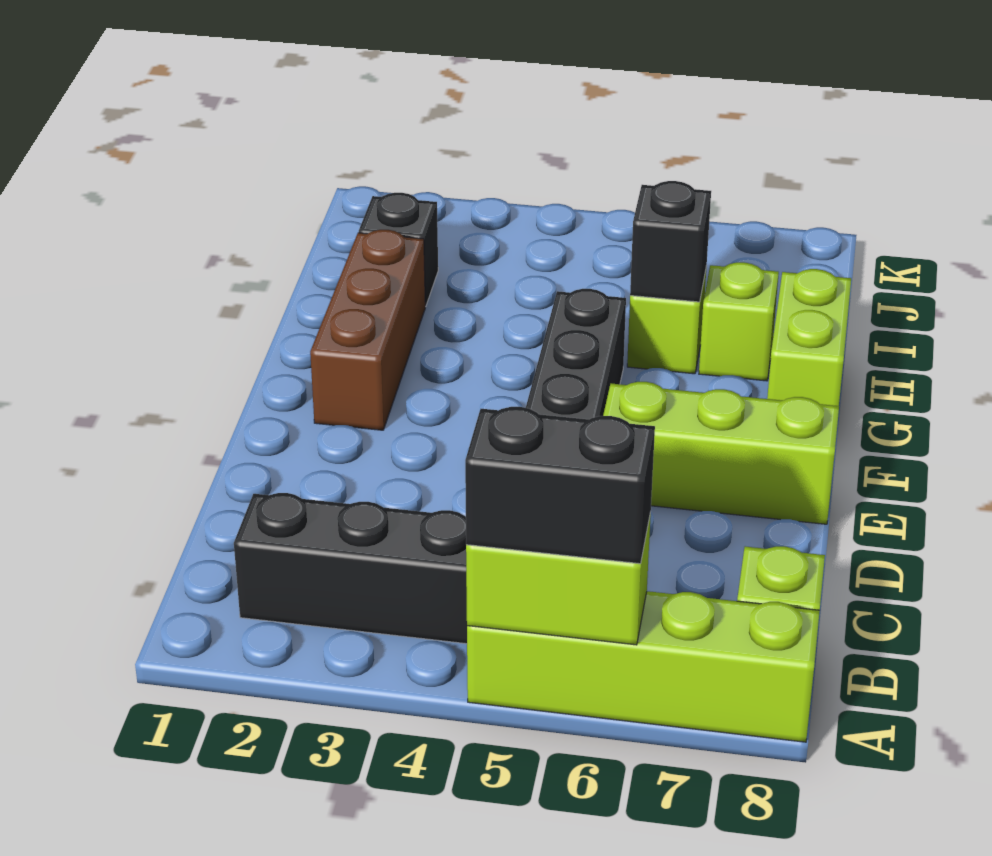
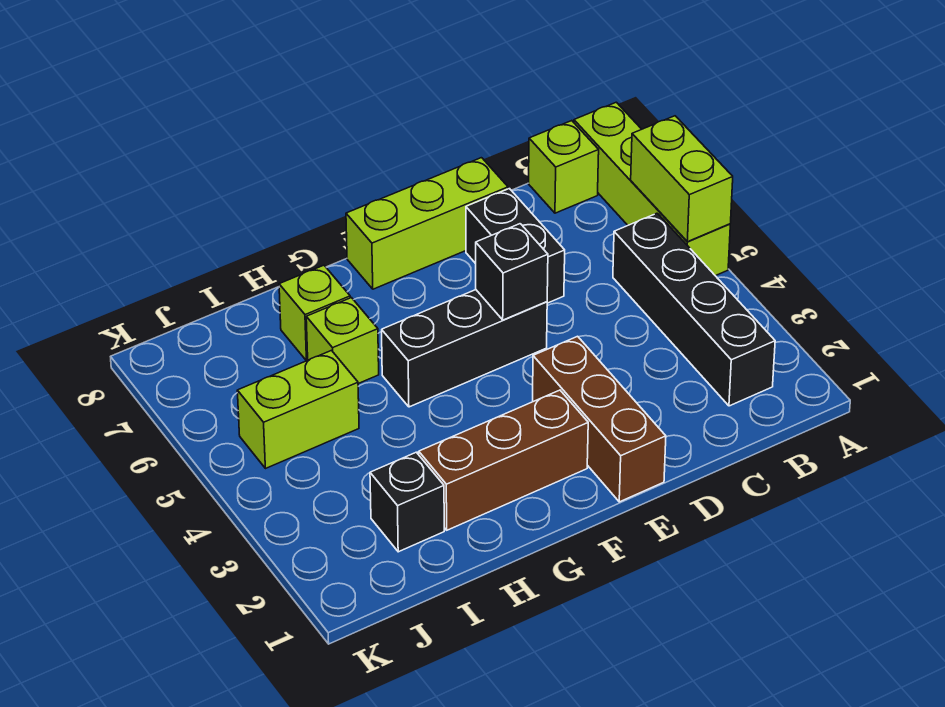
black brick A5:A6 level 3 -> black brick D6:D7 level 1
none -> brown brick E1:E3 level 1
lime brick E6:E8 level 1 -> lime brick D8:F8 level 1
lime brick G8:H8 level 1 -> lime brick I5:J5 level 1
black brick H6 level 2 -> black brick E5 level 2

